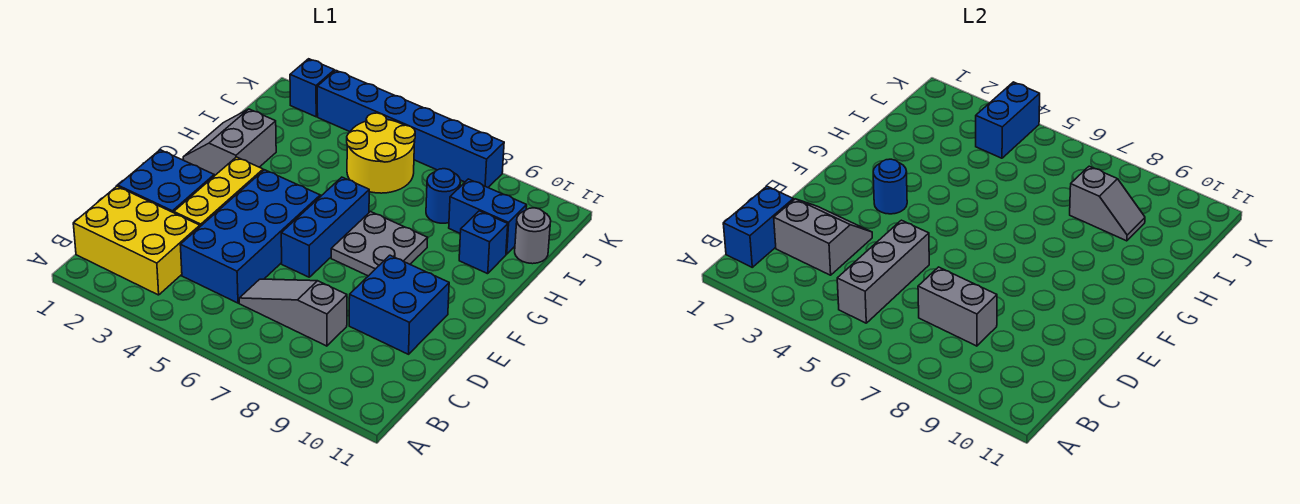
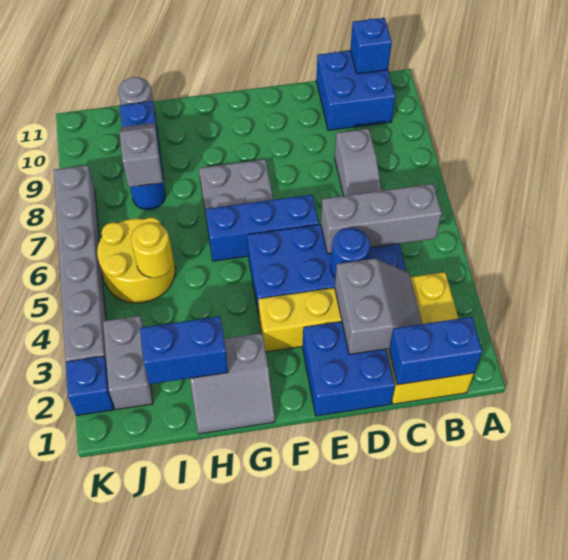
grey slope C2:D3 level 2 top C -> grey slope C2:D3 level 2 top D
grey brick C7:C8 level 2 -> grey brick J2:J3 level 1
blue brick D9:E10 level 1 -> blue brick B10:C11 level 1
blue round brick F3 level 2 -> blue round brick D4 level 2
blue brick H10 level 1 -> blue brick B11 level 2
none -> yellow round brick I5 level 2
blue brick J4:K4 level 2 -> blue brick H2:I2 level 2
blue brick K3:K8 level 1 -> grey brick K3:K8 level 1

